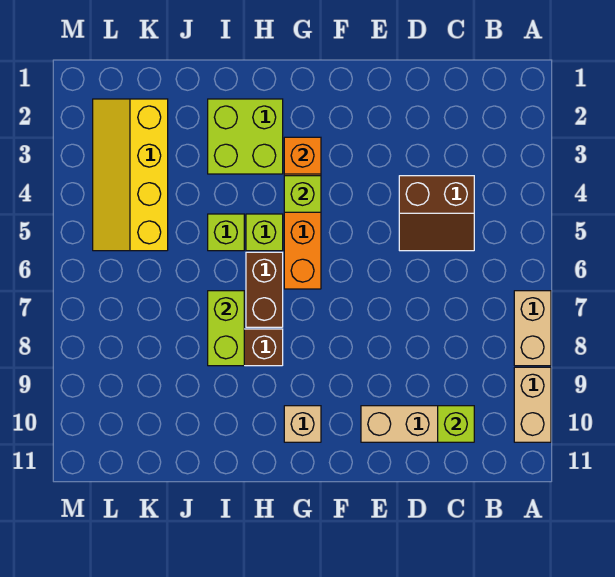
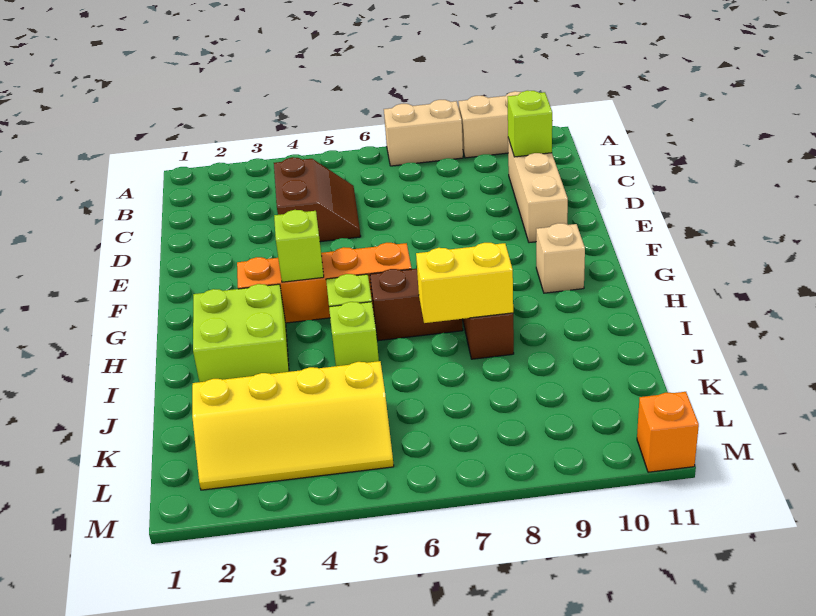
orange brick G3 level 2 -> orange brick M11 level 1
lime brick I7:I8 level 2 -> yellow brick I7:I8 level 2

